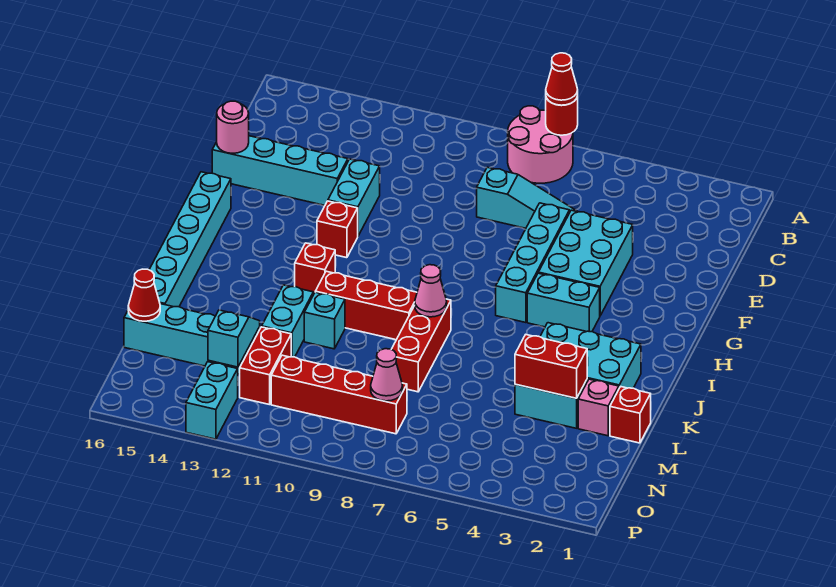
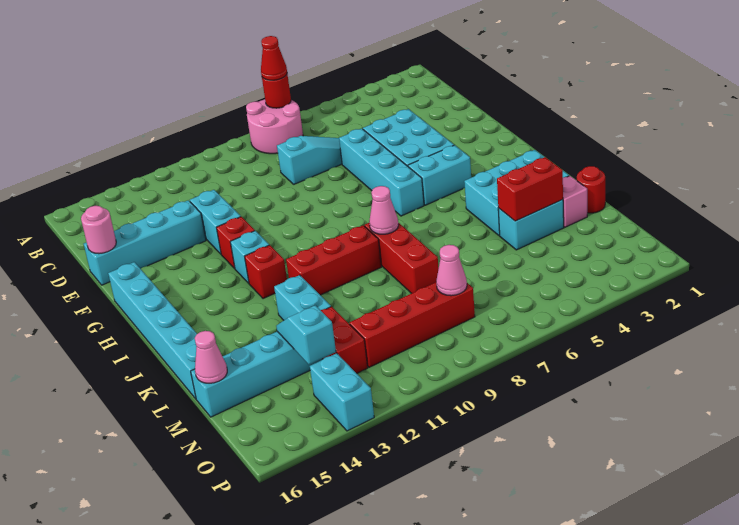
cyan brick K11 level 1 -> cyan brick H12 level 1
red brick L1 level 1 -> red round brick L1 level 1
red cone M16 level 2 -> pink cone M16 level 2

